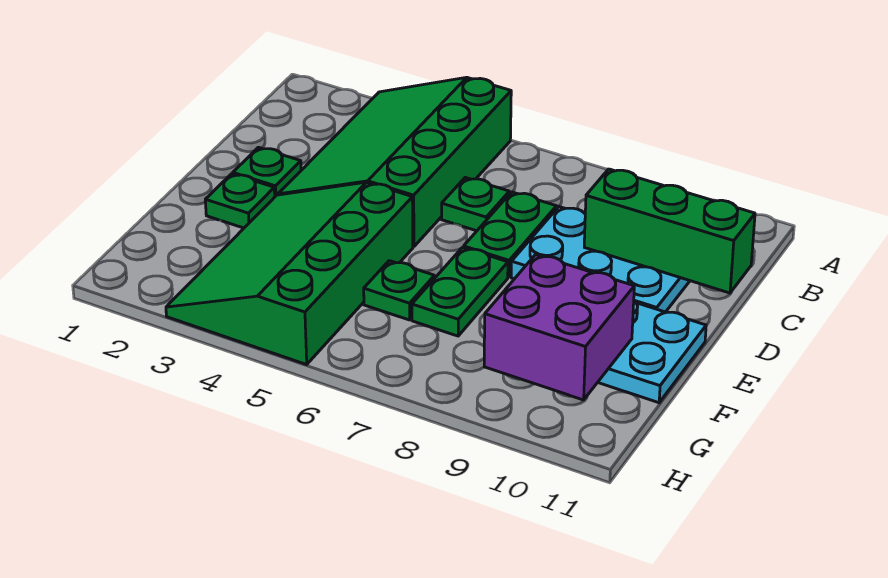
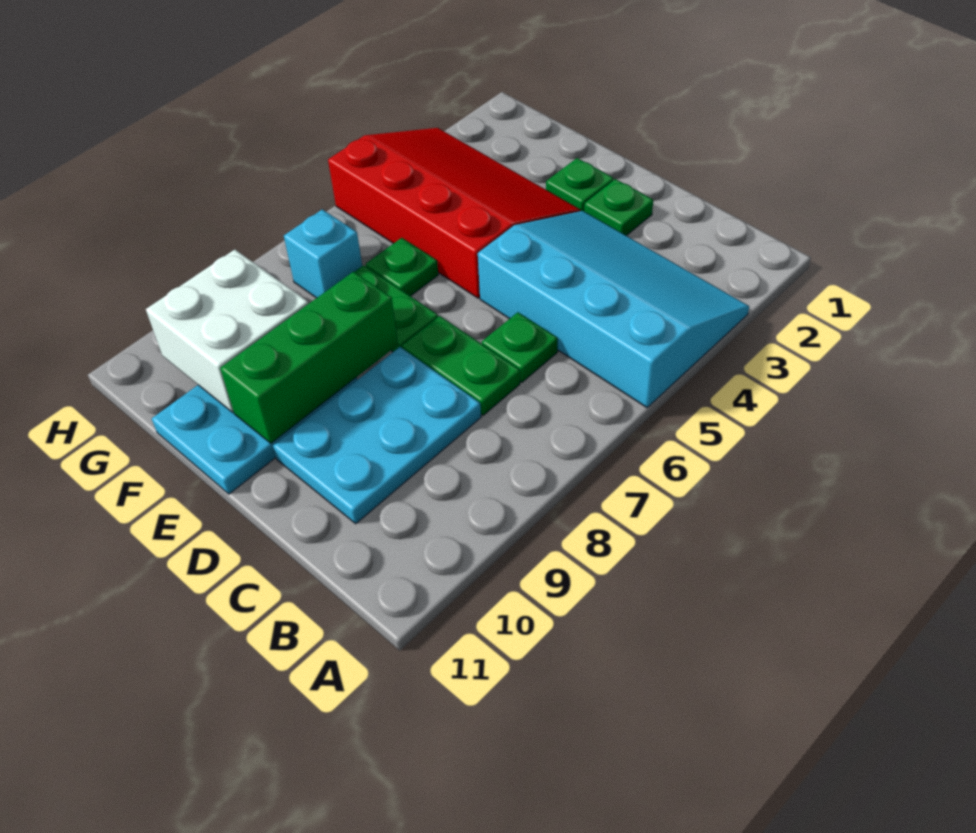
green slope A3:D5 level 1 top 5 -> cyan slope A3:D5 level 1 top 5
green brick C9:C11 level 2 -> green brick E8:E10 level 2
green slope E3:H5 level 1 top 5 -> red slope E3:H5 level 1 top 5
purple brick F9:G10 level 2 -> white brick F9:G10 level 2
none -> cyan brick G7 level 1

